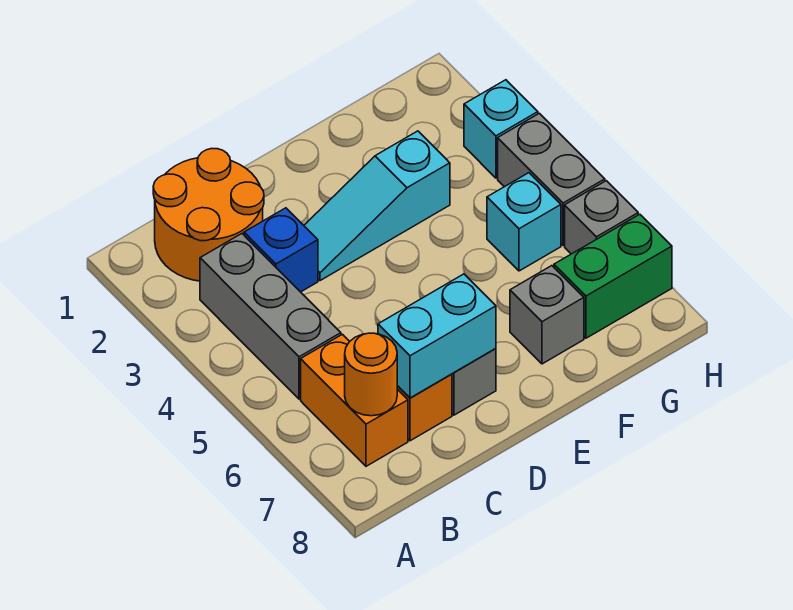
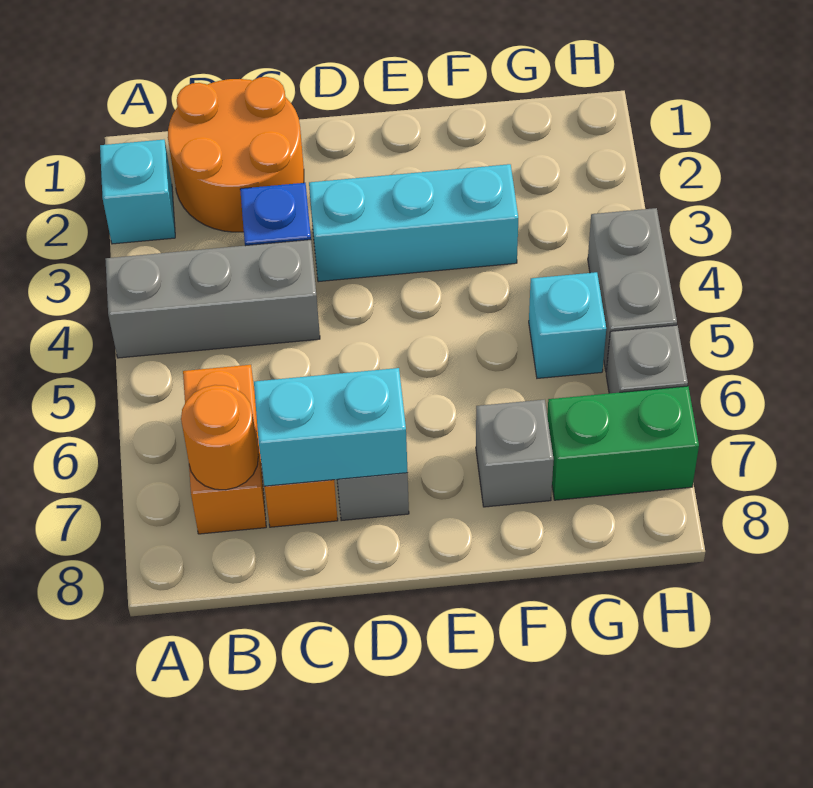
grey brick B3:B5 level 1 -> grey brick A4:C4 level 1
cyan slope D3:F3 level 1 top F -> cyan brick D3:F3 level 1
cyan brick H3 level 1 -> cyan brick A2 level 1

